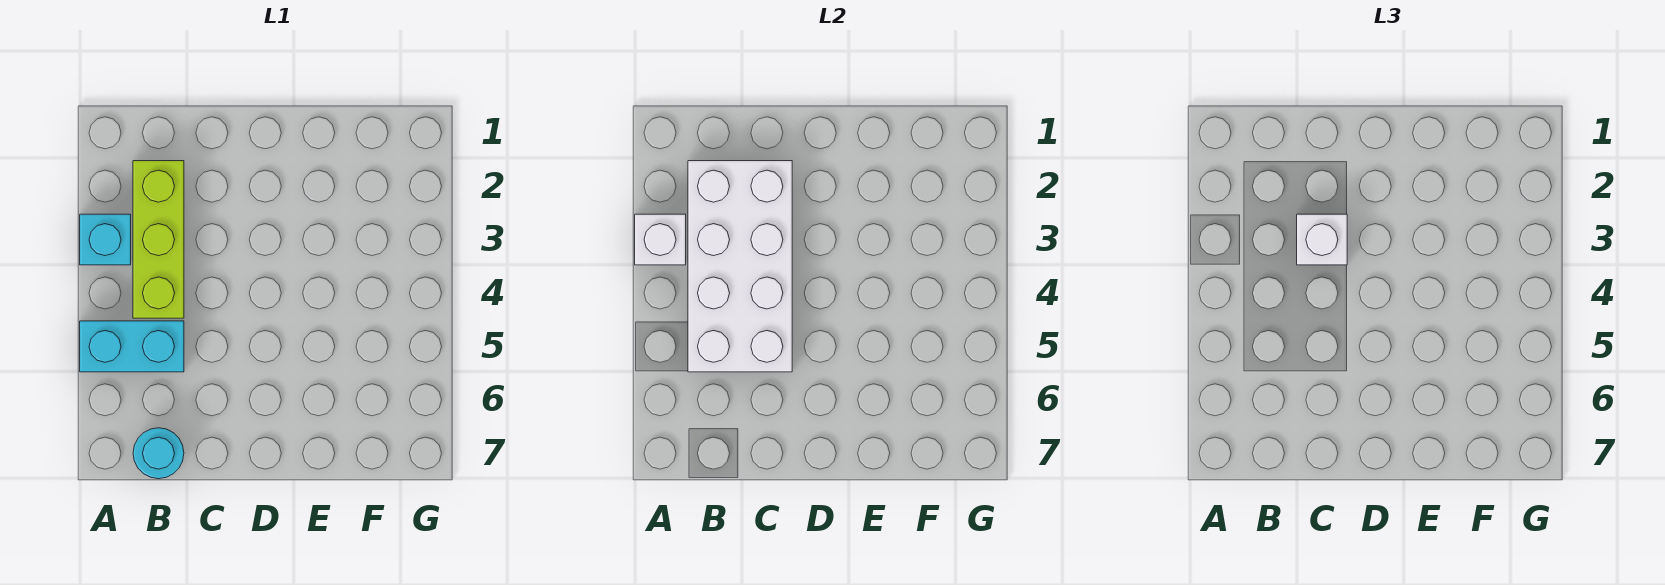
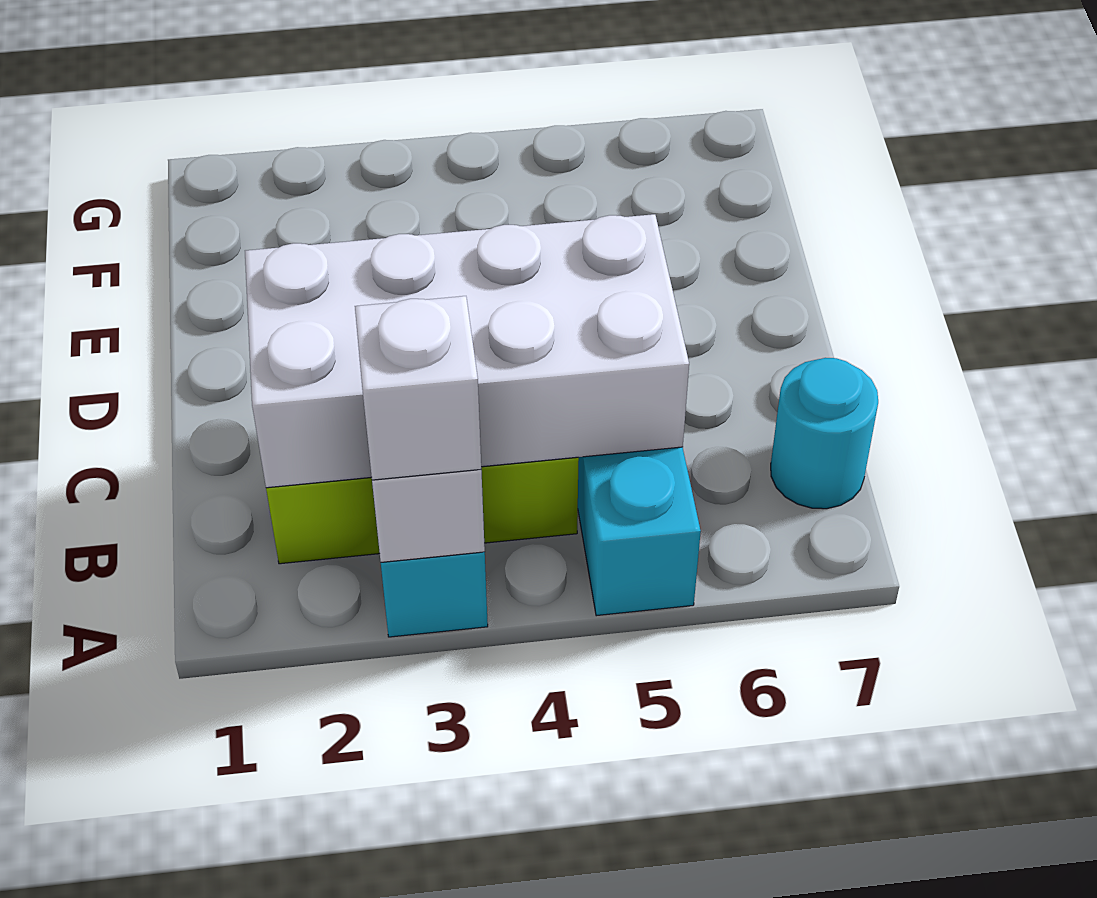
white brick C3 level 3 -> white brick A3 level 3

